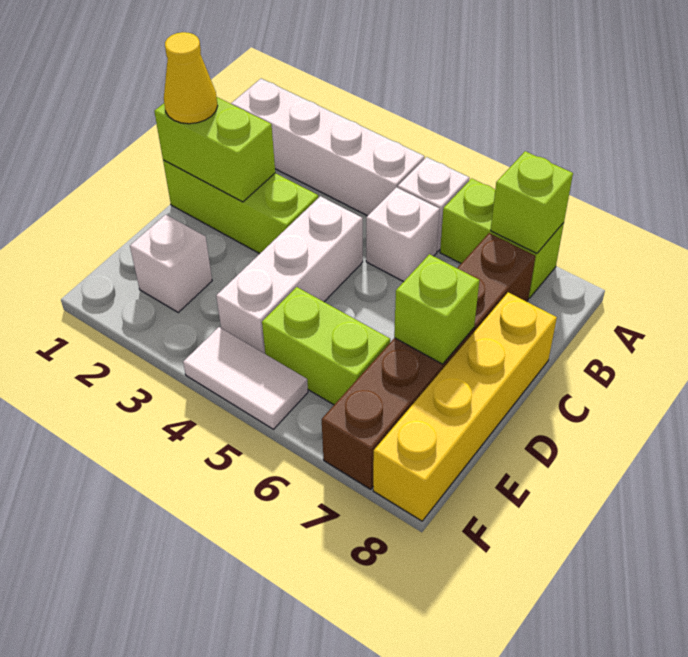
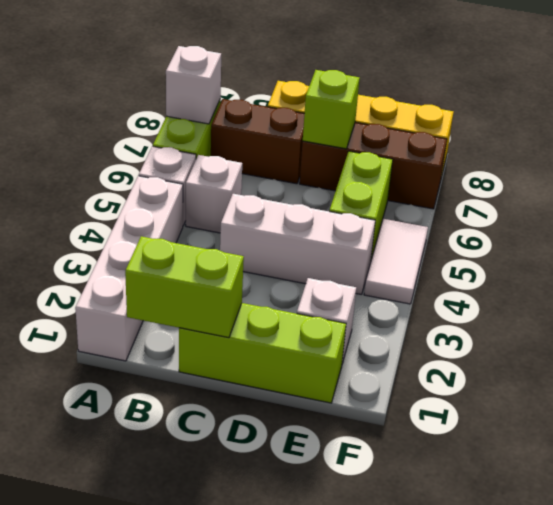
lime brick A7 level 2 -> white brick A7 level 2
lime brick C1:C3 level 1 -> lime brick C1:E1 level 1
lime brick C1:C2 level 2 -> lime brick B1:C1 level 2
yellow cone C1 level 3 -> none

